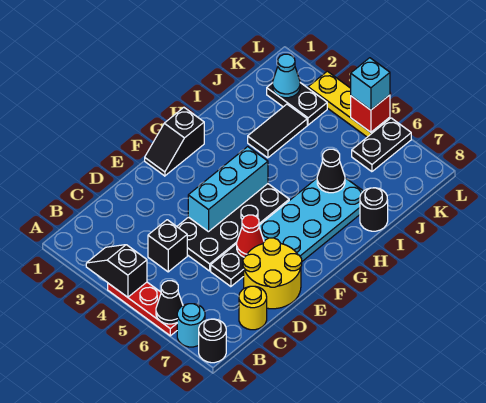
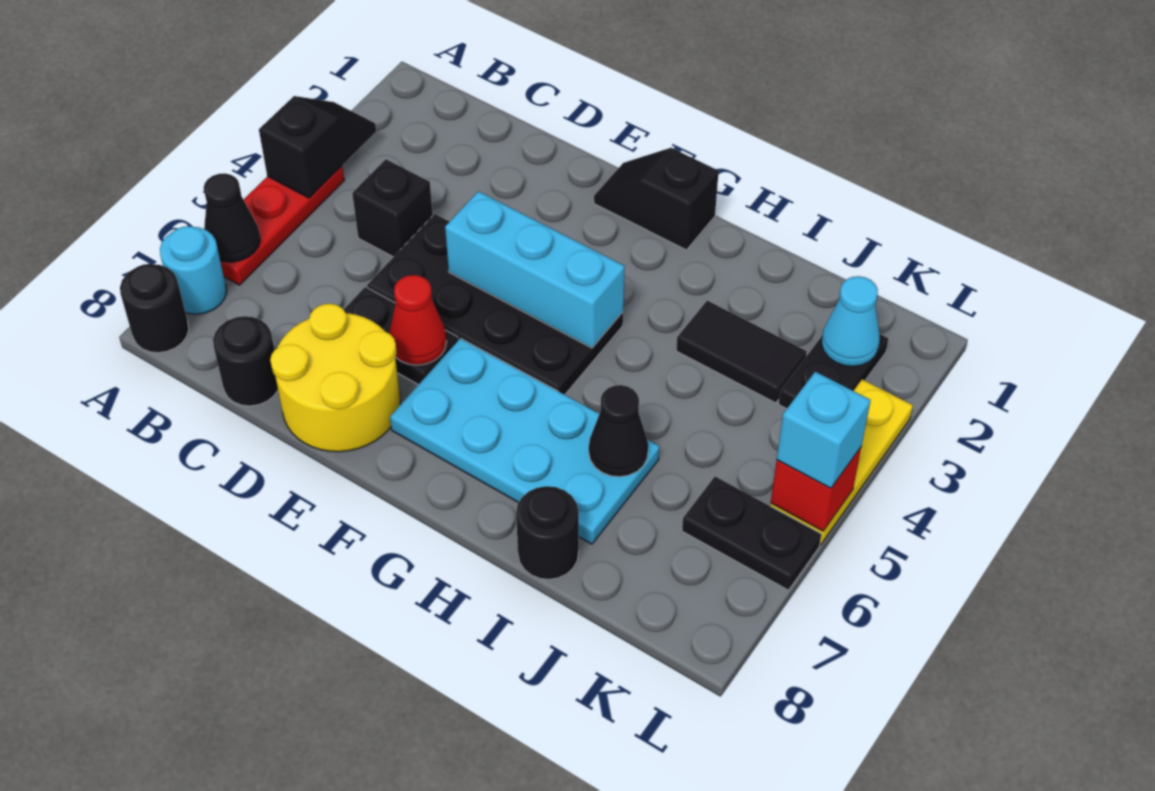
yellow round brick C8 level 1 -> black round brick C8 level 1

